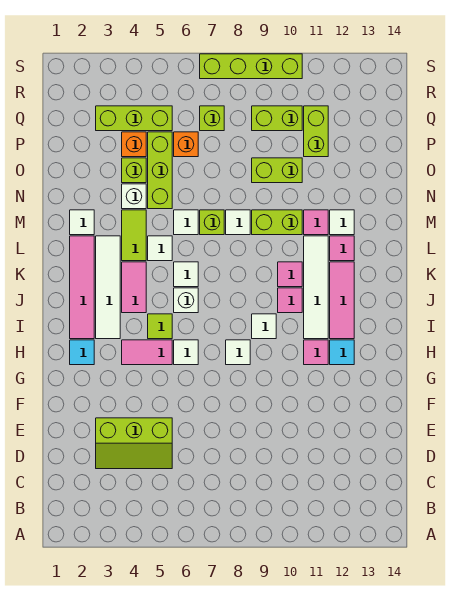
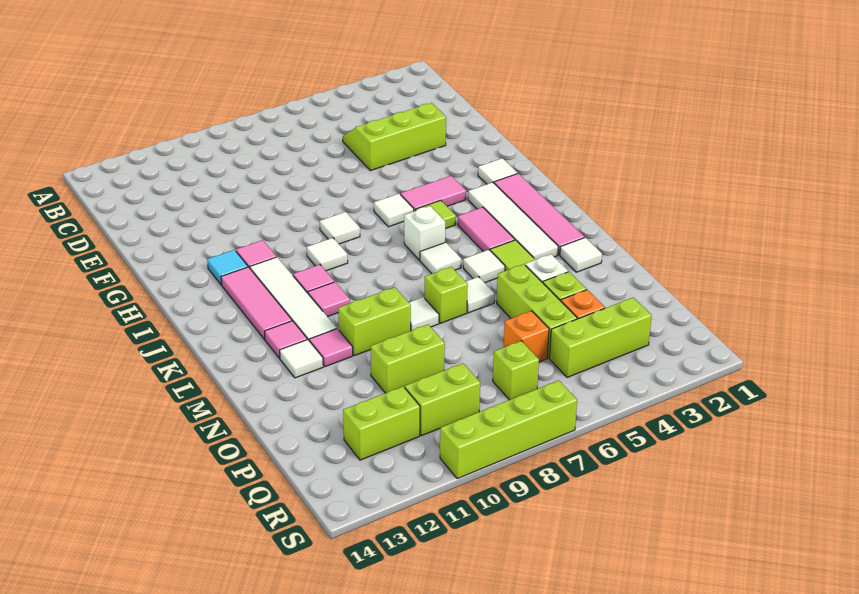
cyan tile H2 level 1 -> white tile H2 level 1
lime brick P11:Q11 level 1 -> lime brick Q11:Q12 level 1

